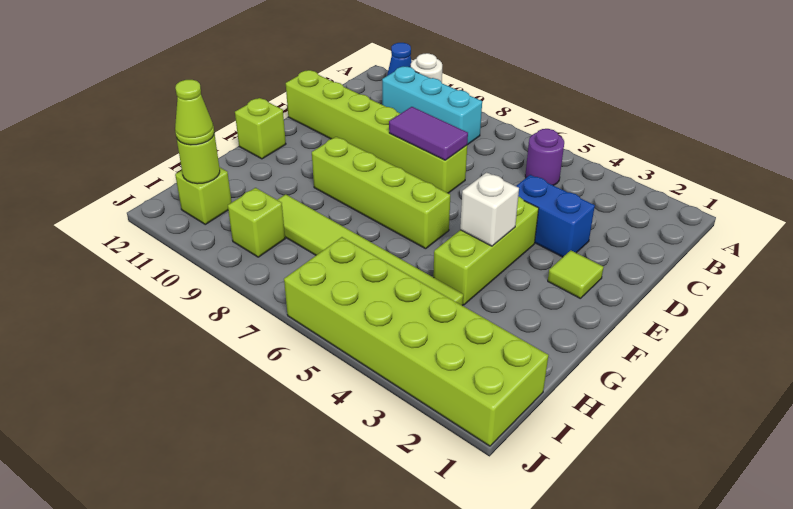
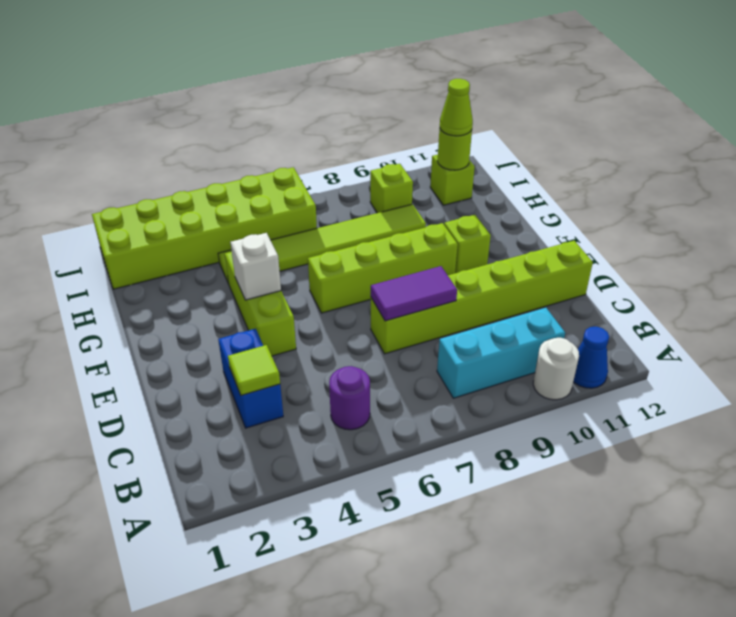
blue brick D3:D4 level 1 -> blue brick C3:D3 level 1
lime tile E2 level 1 -> lime tile C3 level 2
lime brick F12 level 1 -> lime brick F10 level 1

